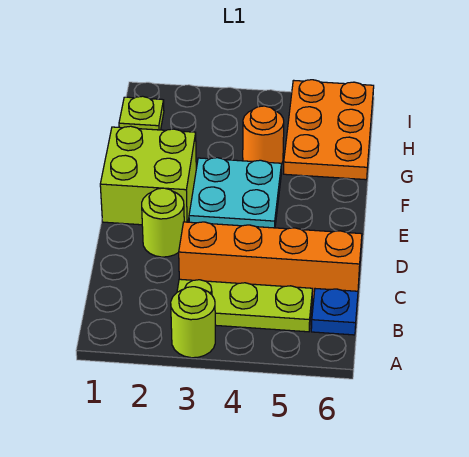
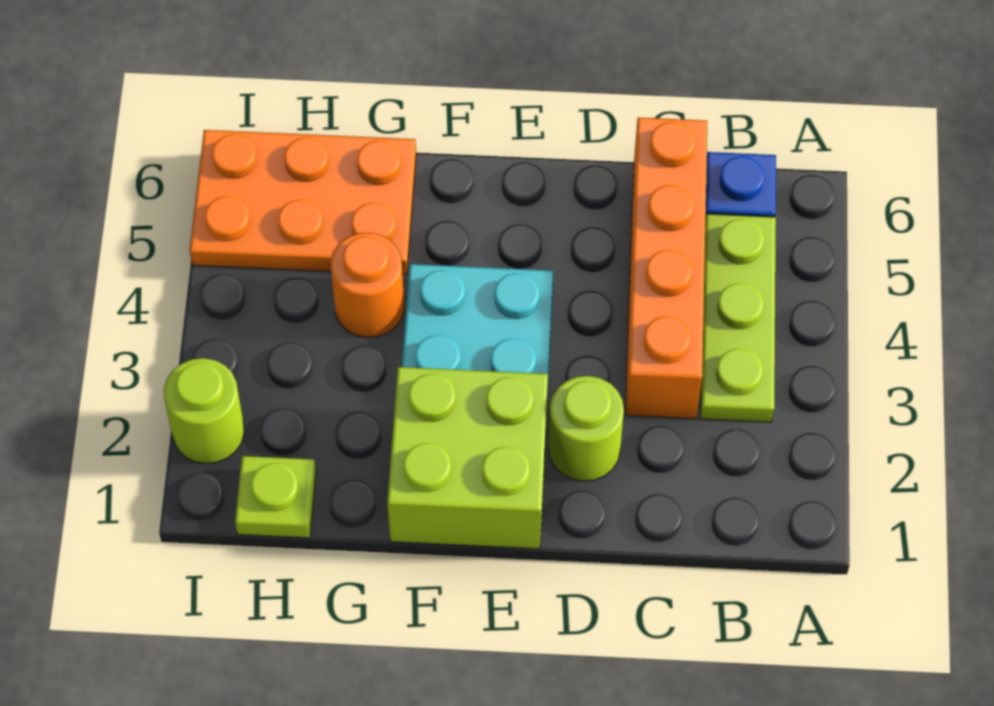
lime round brick A3 level 1 -> lime round brick I2 level 1

